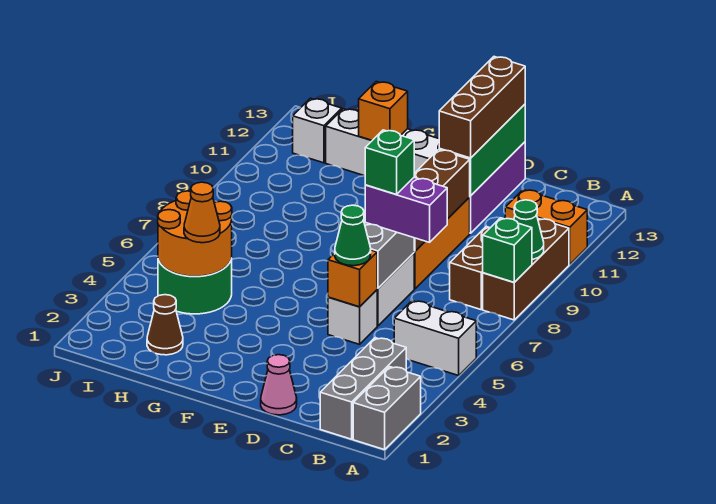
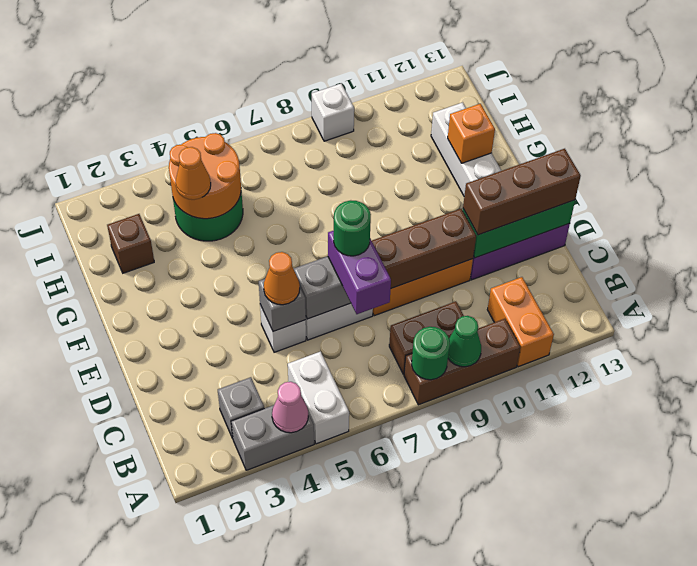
grey brick A1:A2 level 1 -> grey brick A3:A4 level 1
green brick A8 level 2 -> green round brick A8 level 2
grey brick B1:B3 level 1 -> grey brick B3 level 1
pink cone D1 level 1 -> pink cone A4 level 2
orange brick D5 level 2 -> grey brick D5 level 2
green cone D5 level 3 -> orange cone D5 level 3
green brick D7 level 4 -> green round brick D7 level 4
brown cone H2 level 1 -> brown brick H2 level 1
white brick I12 level 1 -> white brick J9 level 1

